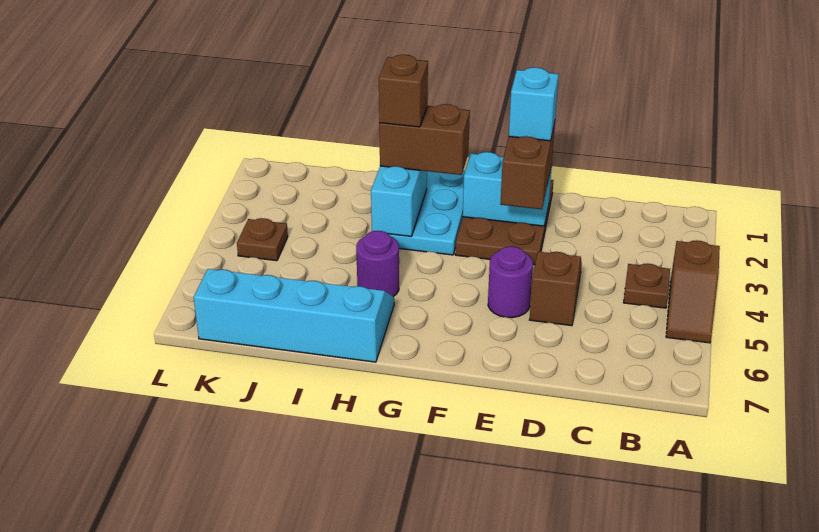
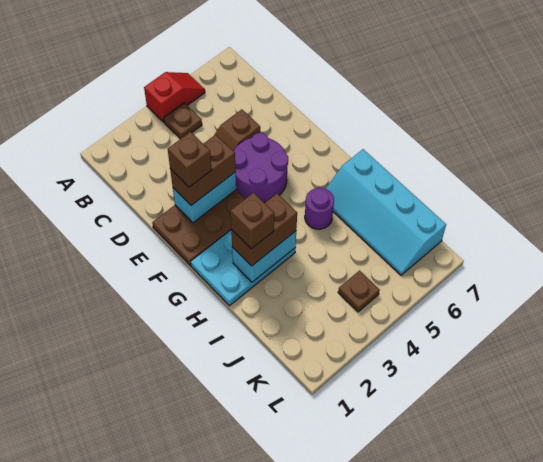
brown slope A4:A5 level 1 top 4 -> red slope A4:A5 level 1 top 4
cyan brick E2:F2 level 2 -> cyan brick E2:E3 level 2
cyan brick E2 level 4 -> brown brick E2 level 4
purple round brick E5 level 1 -> purple round brick E4:F5 level 1
brown brick G2:H2 level 3 -> brown brick H2:H3 level 3

